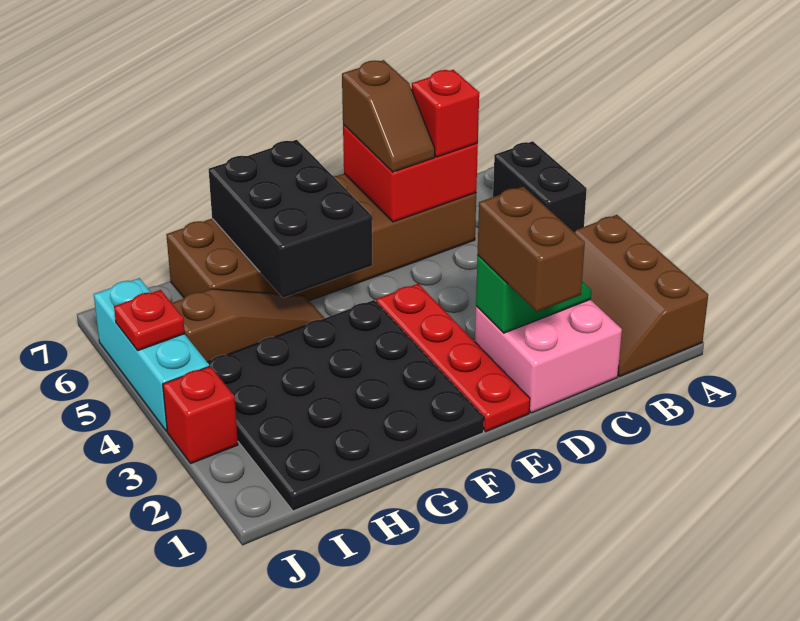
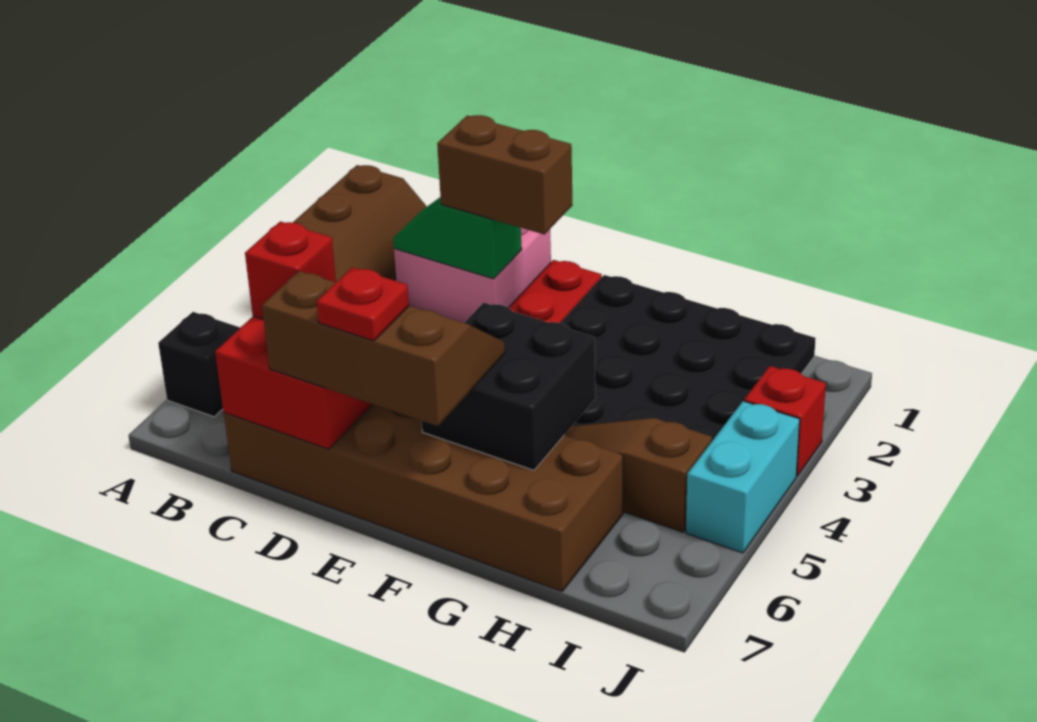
black brick A5:A6 level 1 -> black brick A6 level 1
brown brick D1:D2 level 3 -> brown brick D2:E2 level 3
brown slope D6:D7 level 3 top 7 -> brown slope D6:F7 level 3 top 7
black brick F5:G7 level 2 -> black brick F5:G6 level 2
cyan brick J4:J6 level 1 -> cyan brick J4:J5 level 1
red plate J5 level 2 -> red plate E7 level 4

